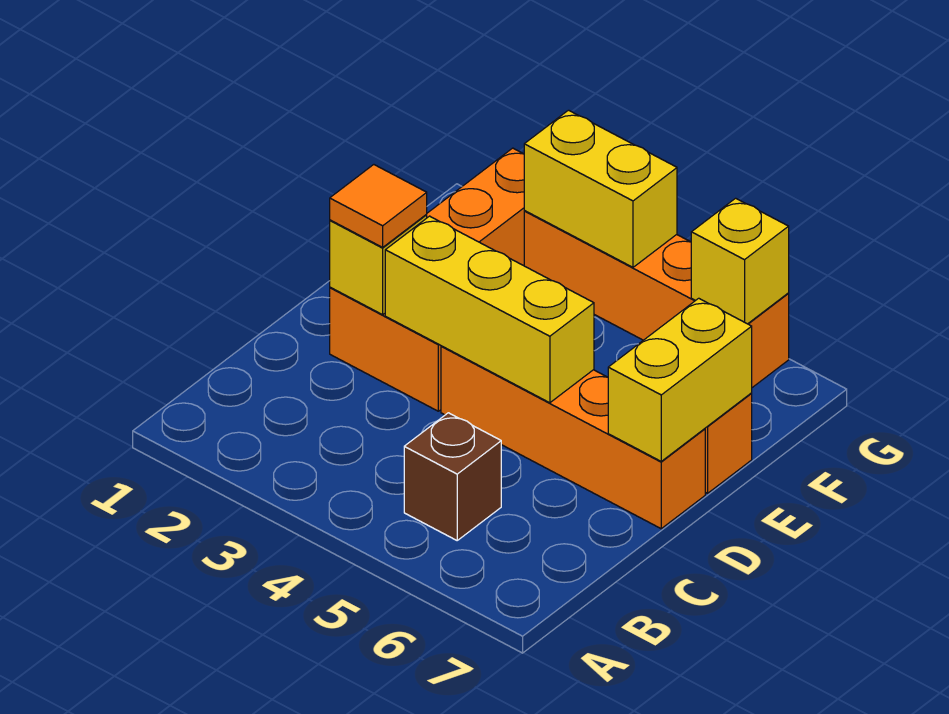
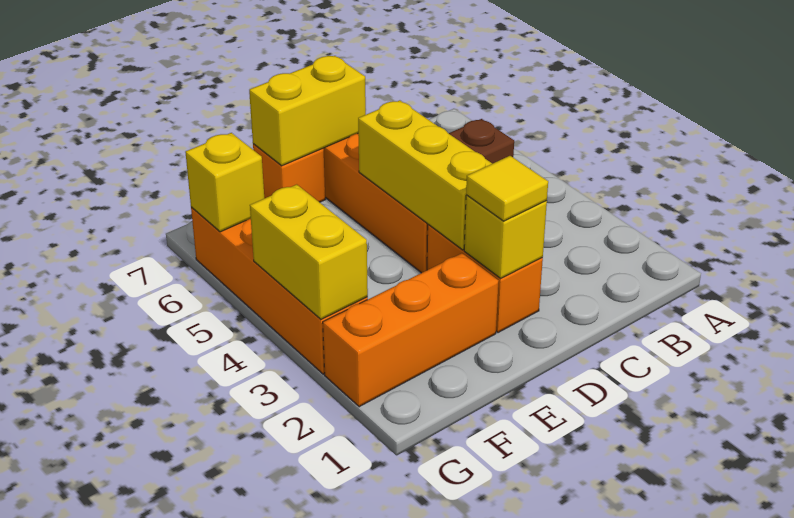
orange tile D2 level 3 -> yellow tile D2 level 3

